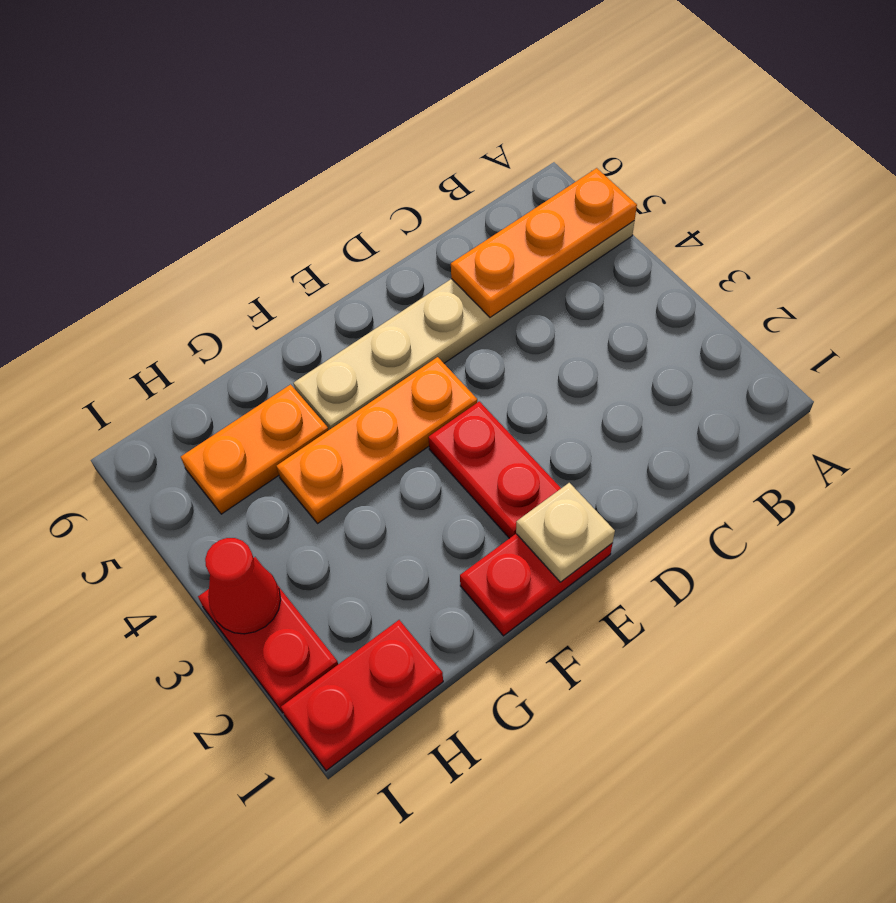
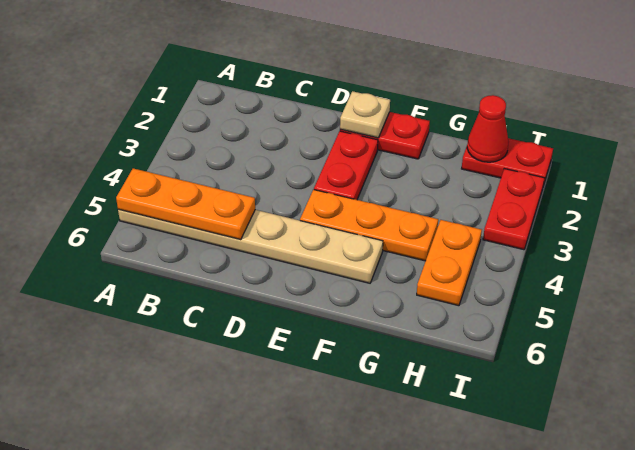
orange plate G5:H5 level 1 -> orange plate H4:H5 level 1
red cone I3 level 2 -> red cone H1 level 2

